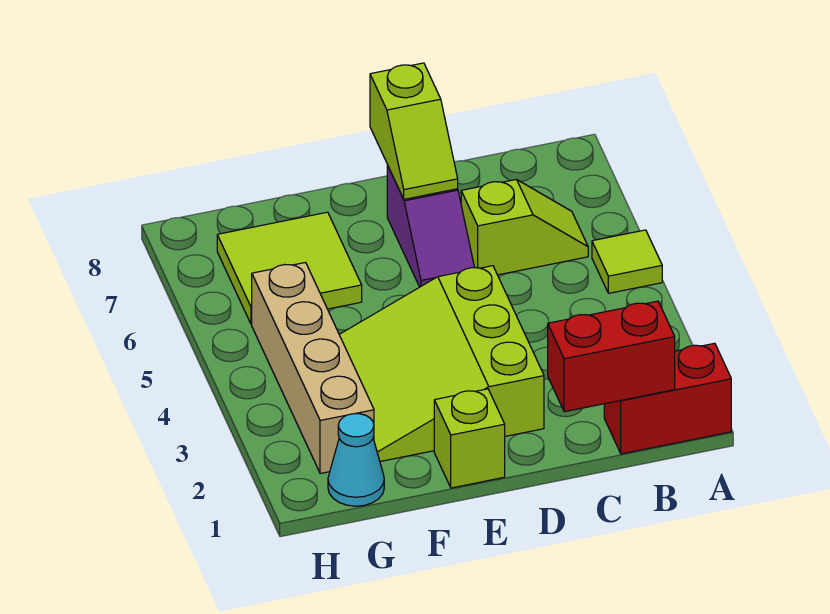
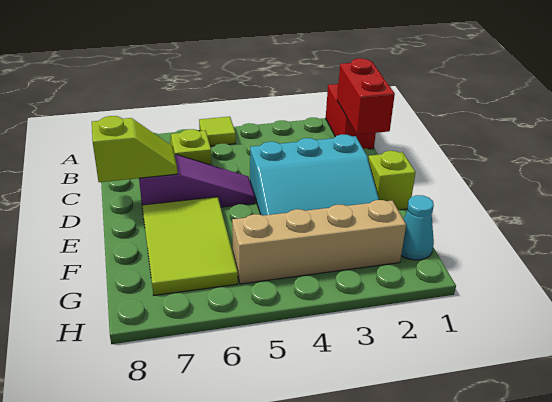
lime slope D2:F4 level 1 top D -> cyan slope D2:F4 level 1 top D
purple slope D6:D7 level 1 top 7 -> purple slope D5:D7 level 1 top 7
lime tile F6:G7 level 1 -> lime tile E6:G7 level 1

